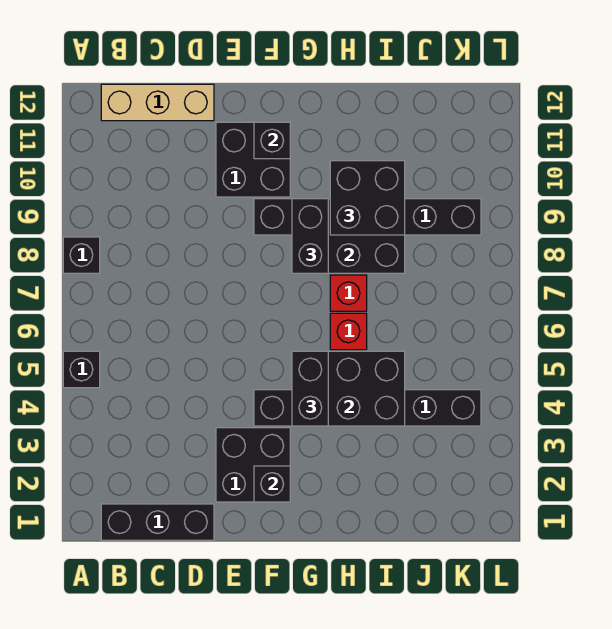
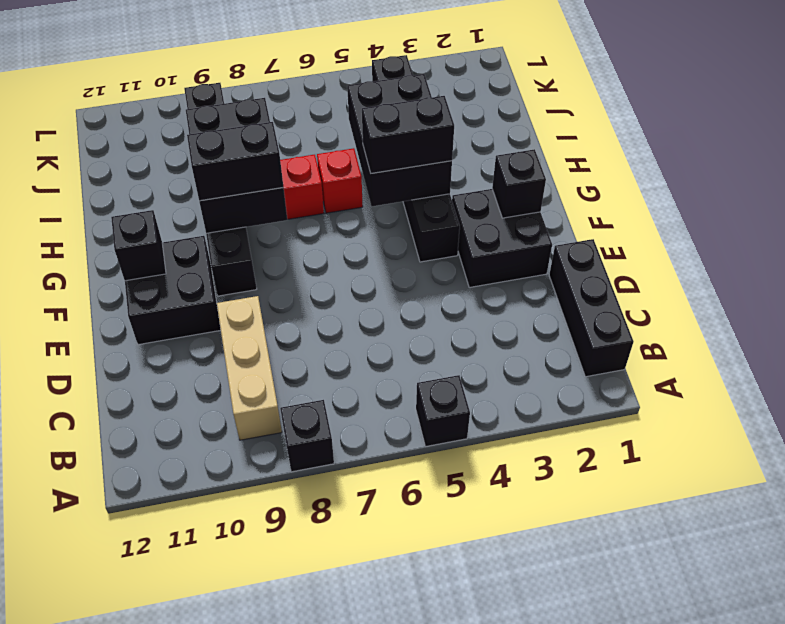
tan brick B12:D12 level 1 -> tan brick B9:D9 level 1
black brick H9:I10 level 3 -> none

